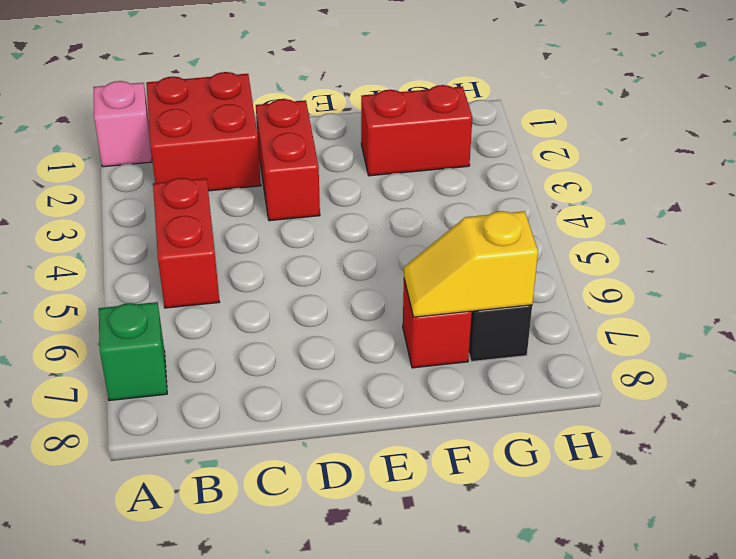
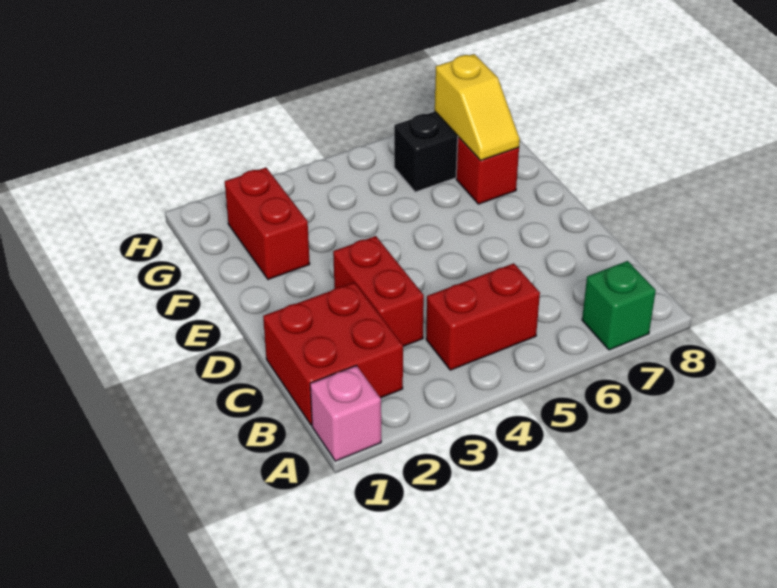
red brick D2:D3 level 1 -> red brick C3:D3 level 1

